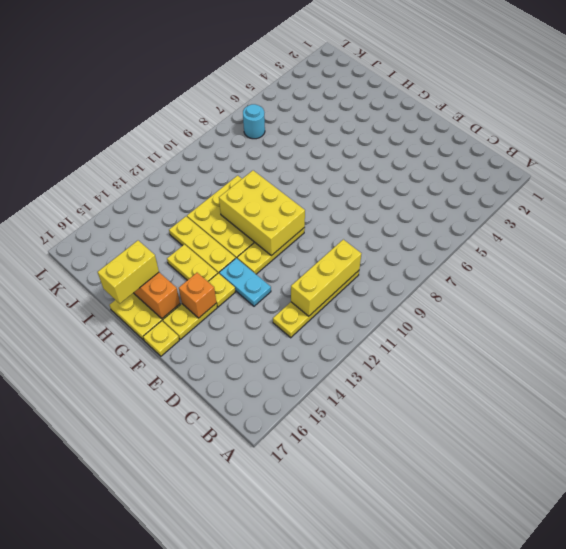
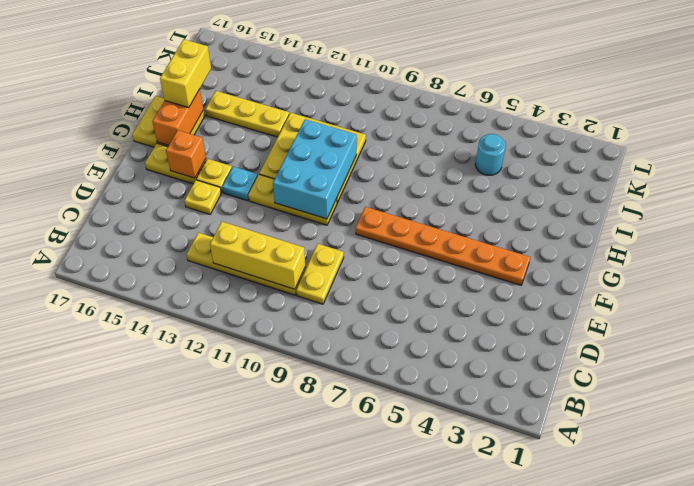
cyan plate E13:F13 level 1 -> cyan plate F13 level 1
none -> orange plate F3:F8 level 1
yellow brick F10:H11 level 2 -> cyan brick F10:H11 level 2
yellow plate F17 level 1 -> yellow plate E14 level 1
yellow plate G13:I13 level 1 -> yellow plate I13:I15 level 1
yellow plate G14:H14 level 1 -> yellow plate C9:D9 level 1
yellow brick H16:H17 level 3 -> yellow brick H16:I16 level 3
cyan round brick K7 level 1 -> cyan round brick J5 level 1

